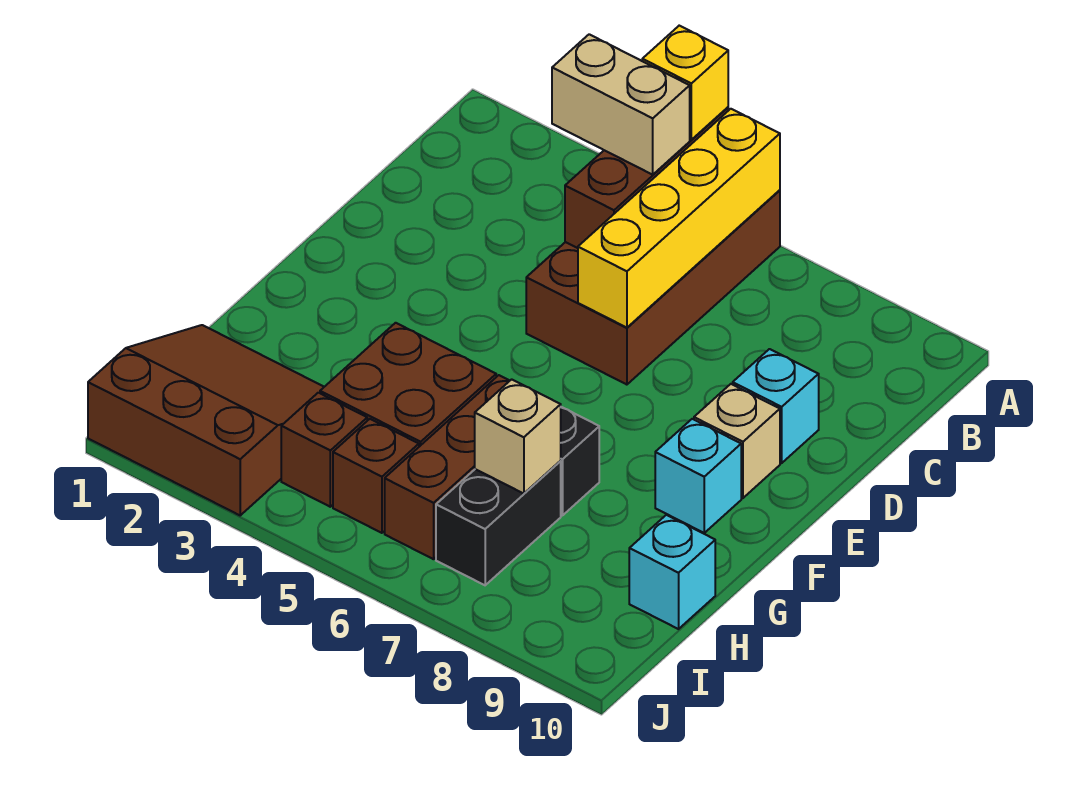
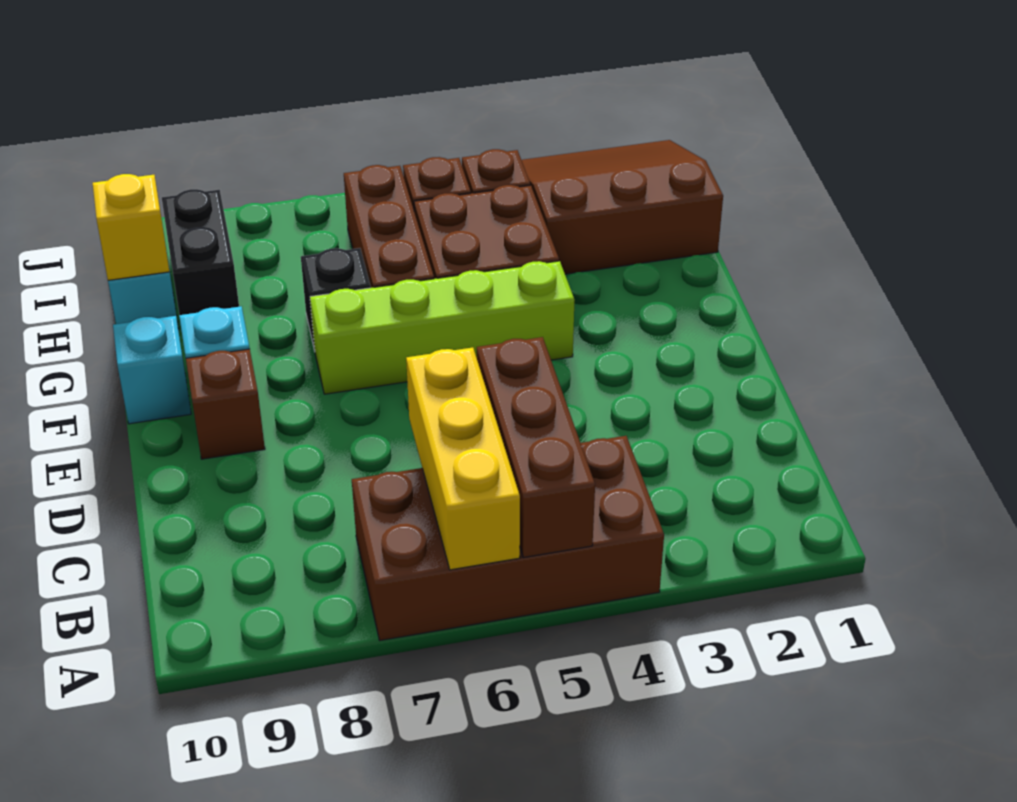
brown brick A5:D6 level 1 -> brown brick A4:B7 level 1
yellow brick A5 level 3 -> yellow brick H10 level 2
yellow brick A6:D6 level 2 -> yellow brick A6:C6 level 2
tan brick B4:B5 level 3 -> none
cyan brick D9 level 1 -> cyan brick F10 level 1
tan brick E9 level 1 -> brown brick E9 level 1
none -> lime brick F4:F7 level 1
brown slope H1:J3 level 1 top J -> brown slope H1:J3 level 1 top H
black brick H7:I7 level 1 -> black brick H9:I9 level 1
tan brick H7 level 2 -> none

